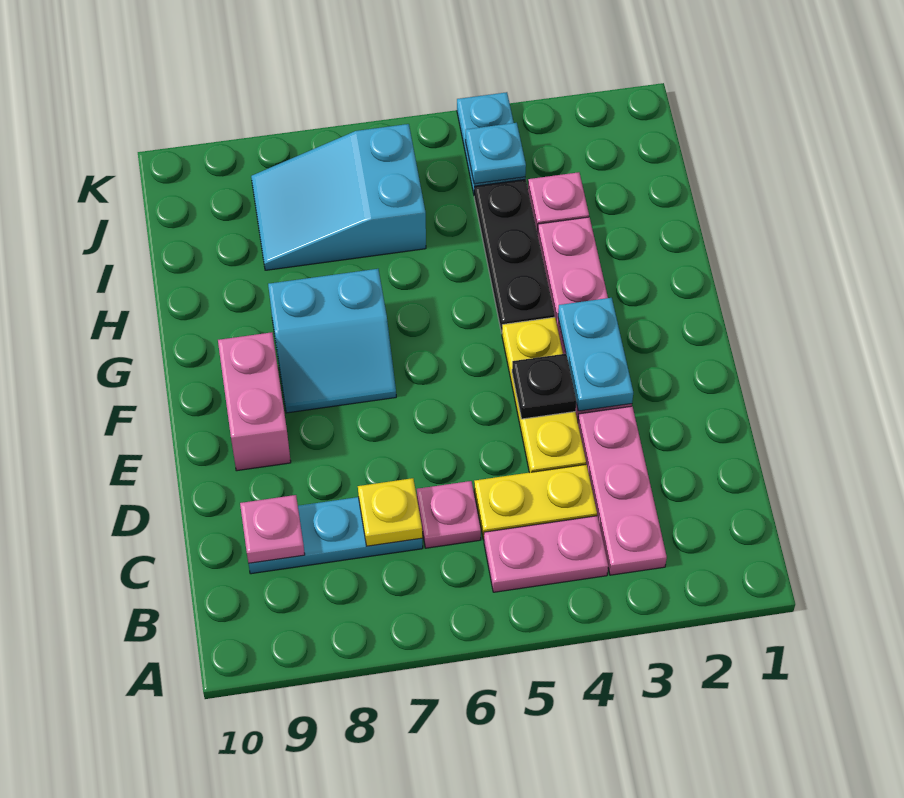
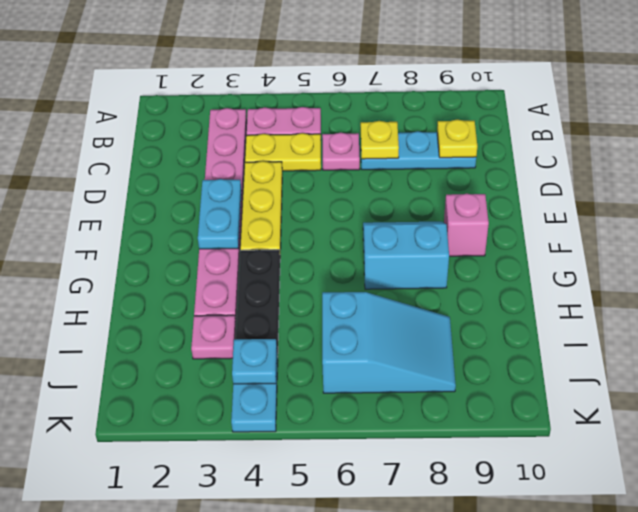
pink plate C9 level 2 -> yellow plate C9 level 2
black plate E4 level 2 -> none
pink brick E9:F9 level 1 -> pink brick F9 level 1

